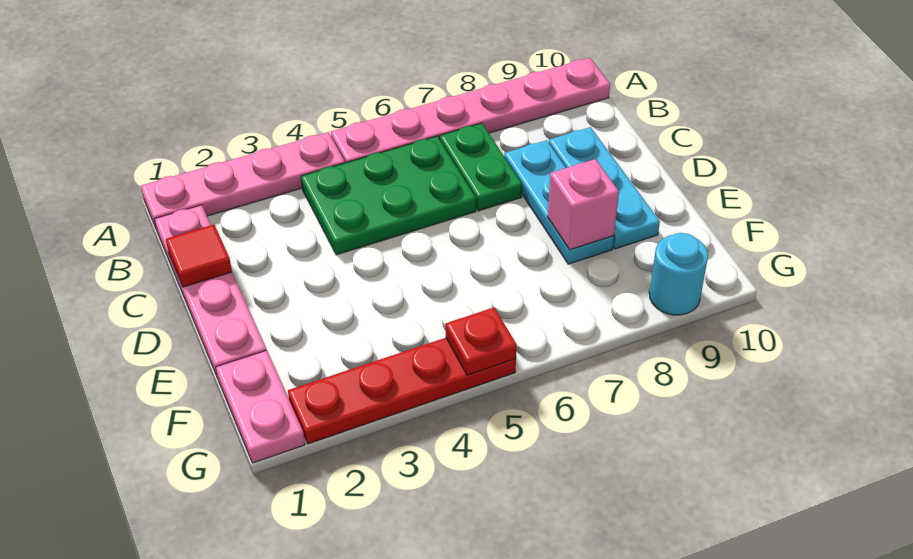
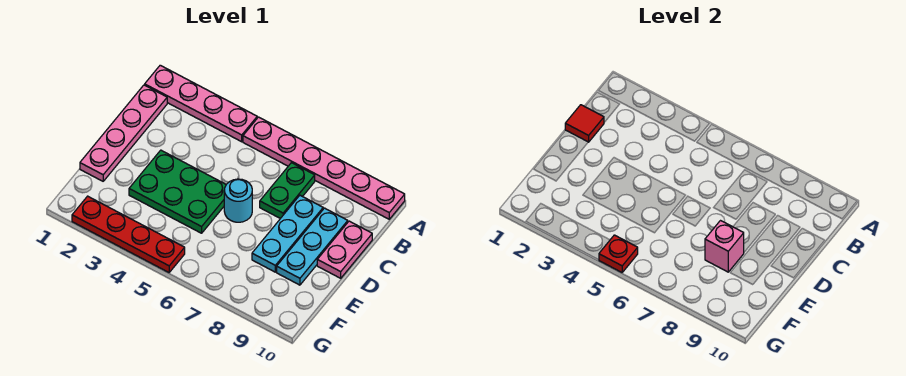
green plate B4:C6 level 1 -> green plate D3:E5 level 1
pink plate F1:G1 level 1 -> pink plate C10:D10 level 1
cyan round brick G9 level 1 -> cyan round brick D6 level 1

